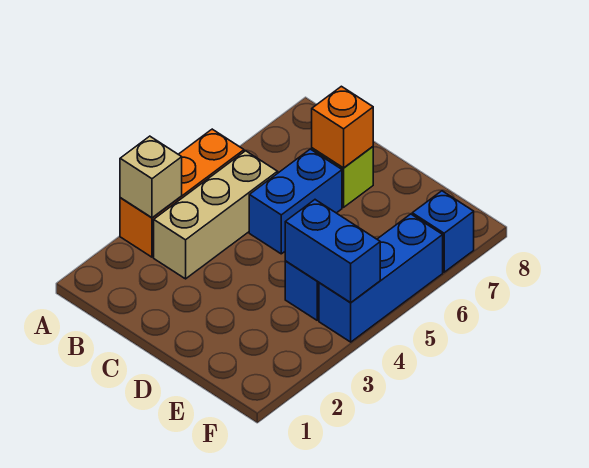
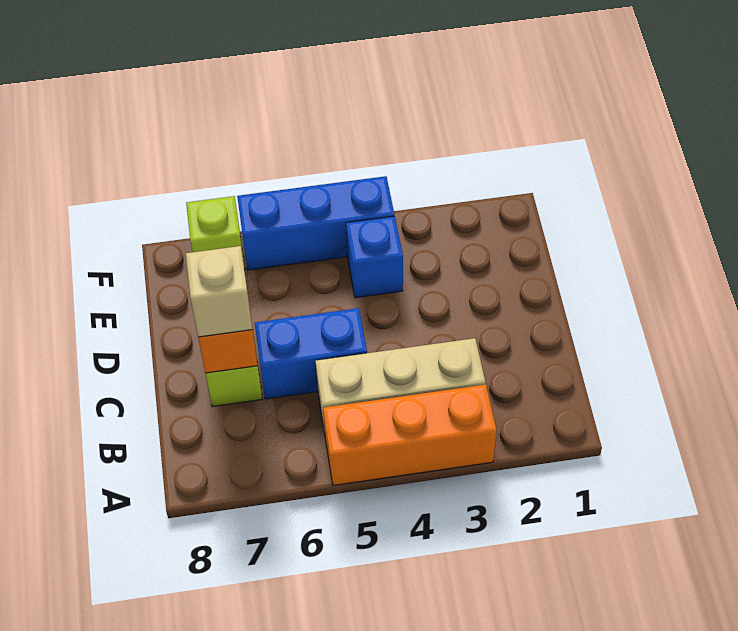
tan brick A3 level 2 -> tan brick C7 level 3
blue brick E4:F4 level 2 -> none
blue brick F7 level 1 -> lime brick F7 level 1

